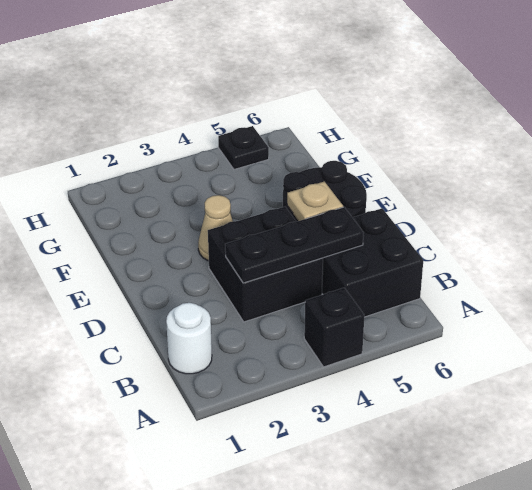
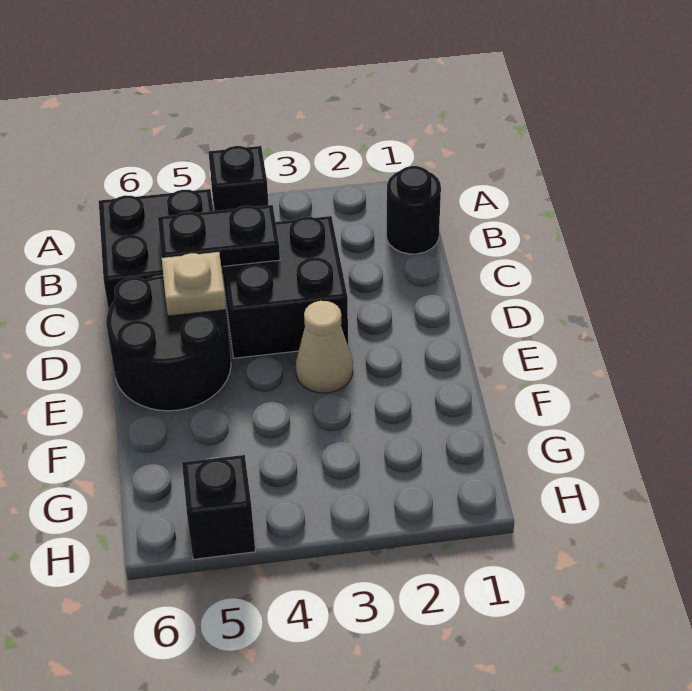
white round brick B1 level 1 -> black round brick B1 level 1
black plate C3:C5 level 2 -> black plate C4:C5 level 2
black plate H5 level 1 -> black brick H5 level 1

